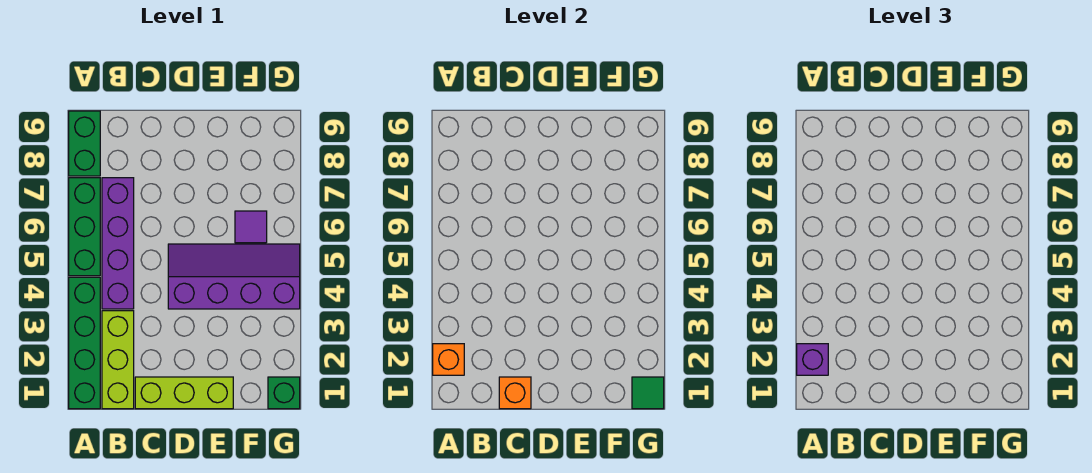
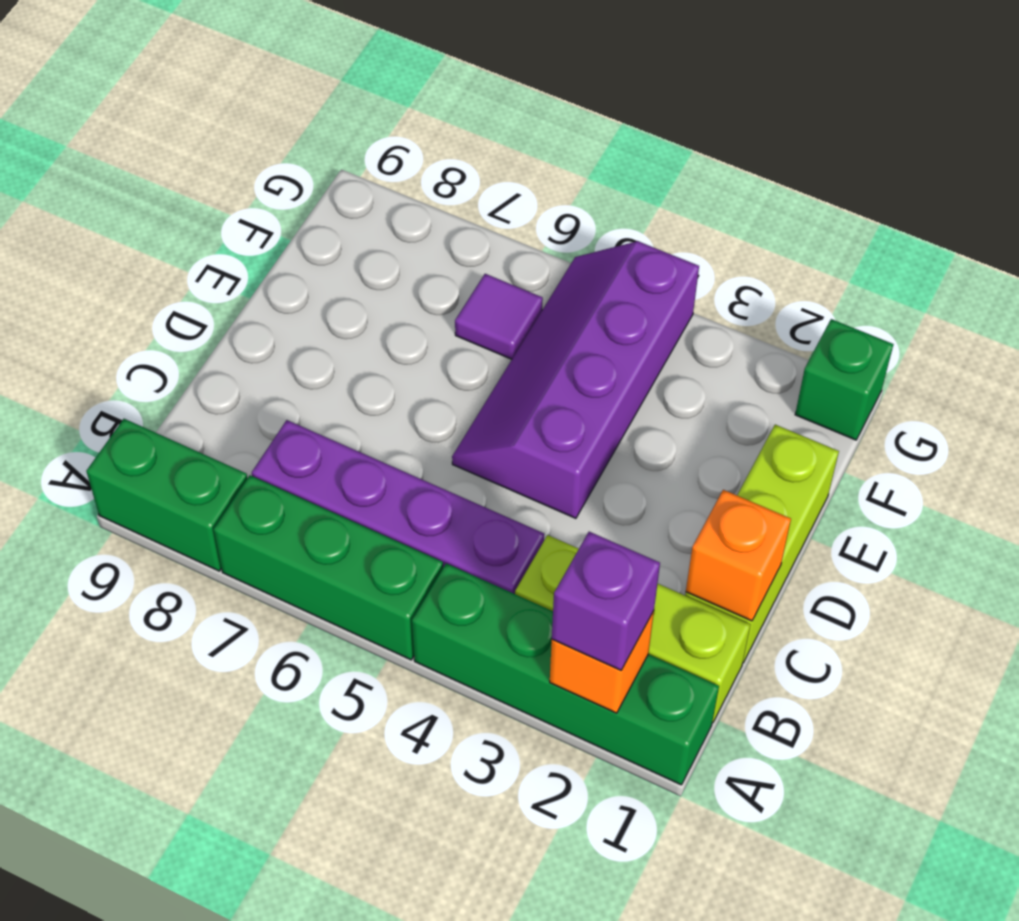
green tile G1 level 2 -> none

